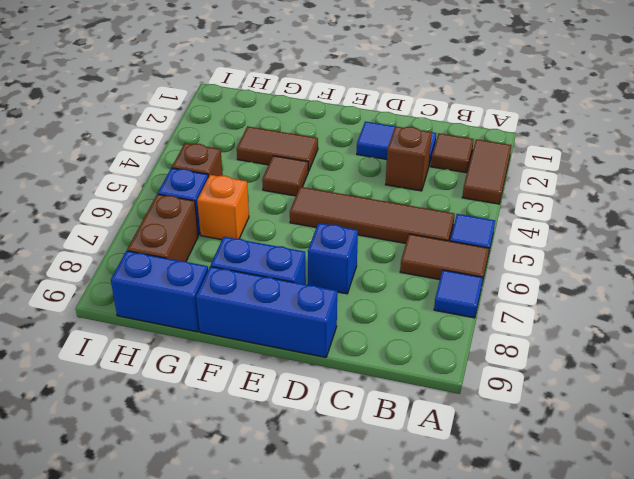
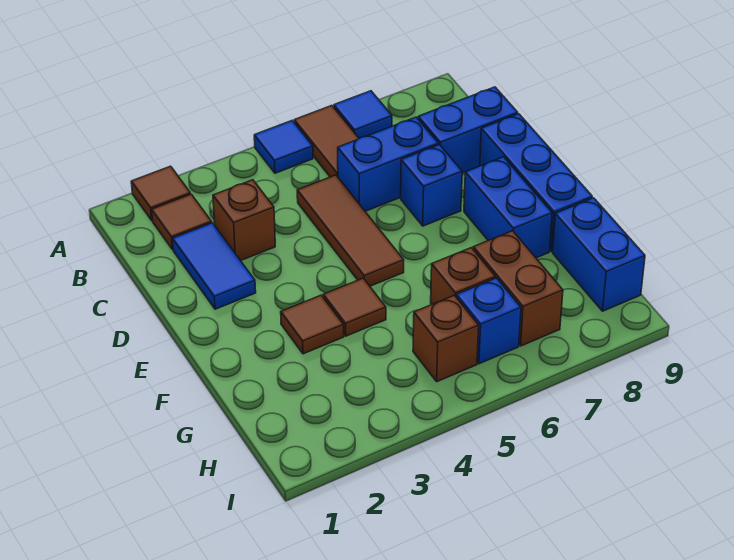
brown tile A2:A3 level 1 -> brown tile A2 level 1
brown tile B5:E5 level 1 -> brown tile C5:E5 level 1
none -> blue brick C6:C7 level 1
none -> blue brick C8:C9 level 1
brown tile F3:G3 level 1 -> brown tile F3 level 1
orange brick G6 level 1 -> brown brick G6 level 1
brown brick H7:H8 level 1 -> brown brick G7:H7 level 1

